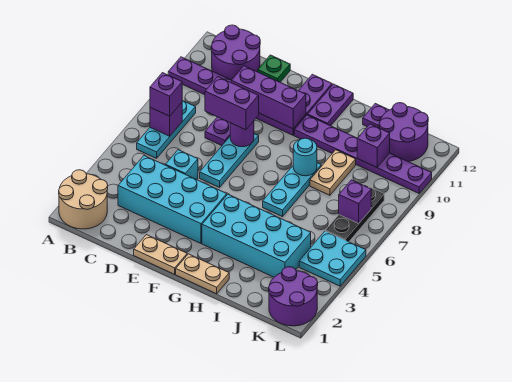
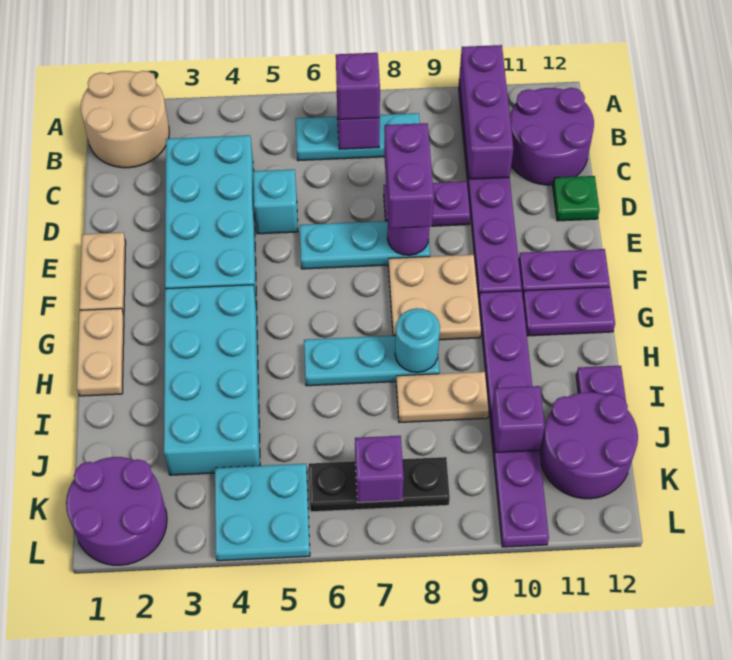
purple brick D10:F10 level 2 -> purple brick A10:C10 level 2
none -> tan plate F8:G9 level 1

